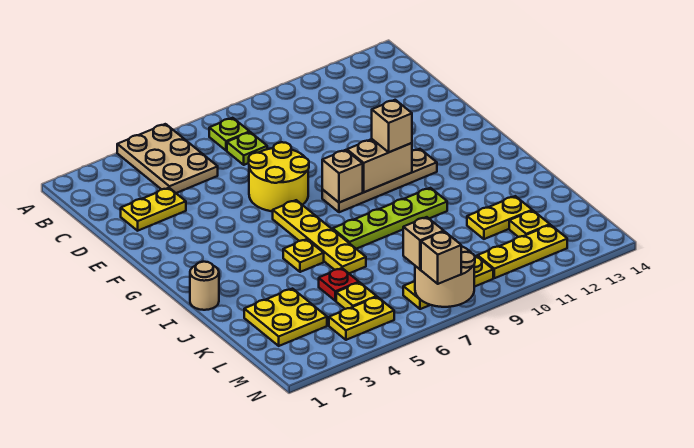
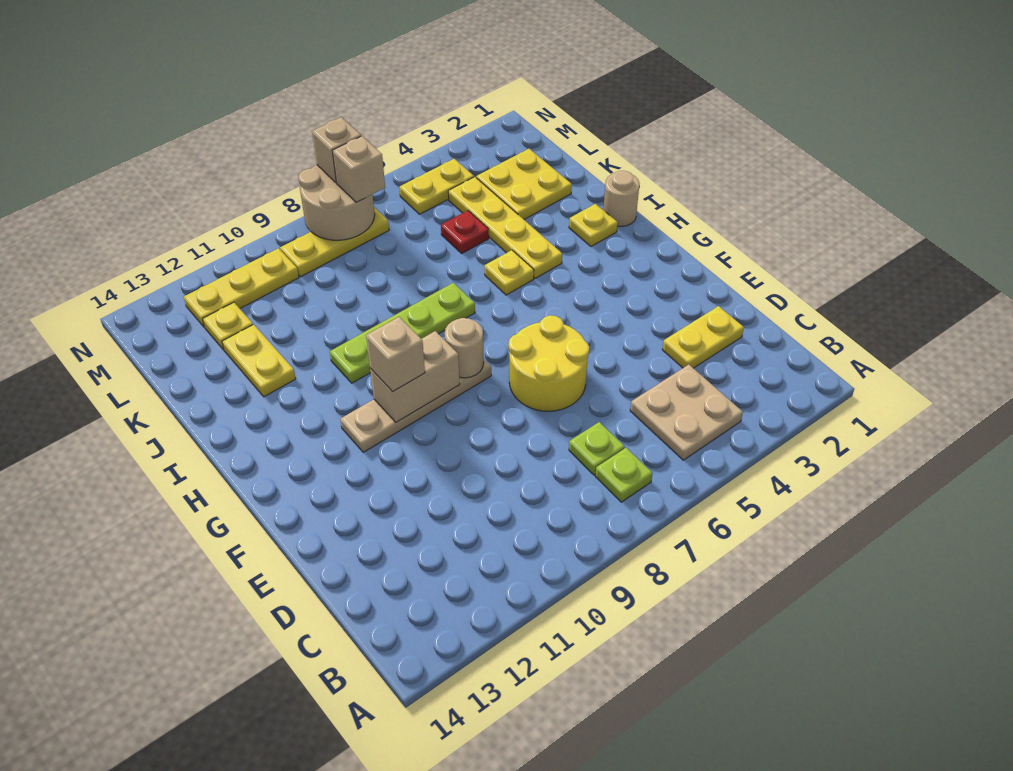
tan plate A4:C5 level 1 -> tan plate B4:C5 level 1
yellow plate G6:J6 level 1 -> yellow plate I4:L4 level 1
tan brick G8 level 2 -> tan round brick G8 level 2
yellow plate K11:K12 level 1 -> yellow plate J12:K12 level 1
yellow plate L5 level 1 -> yellow plate I2 level 1

